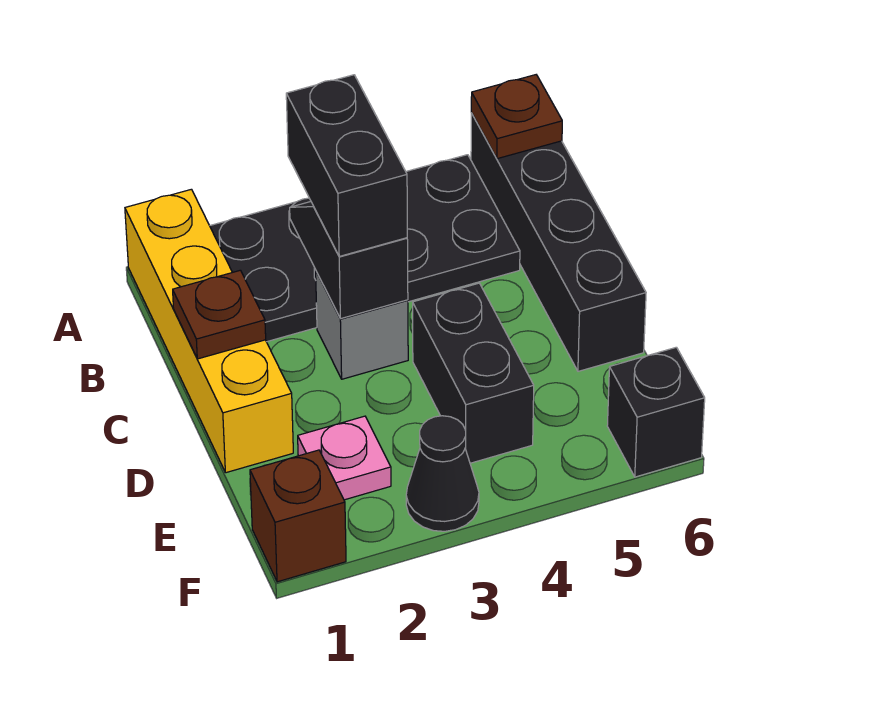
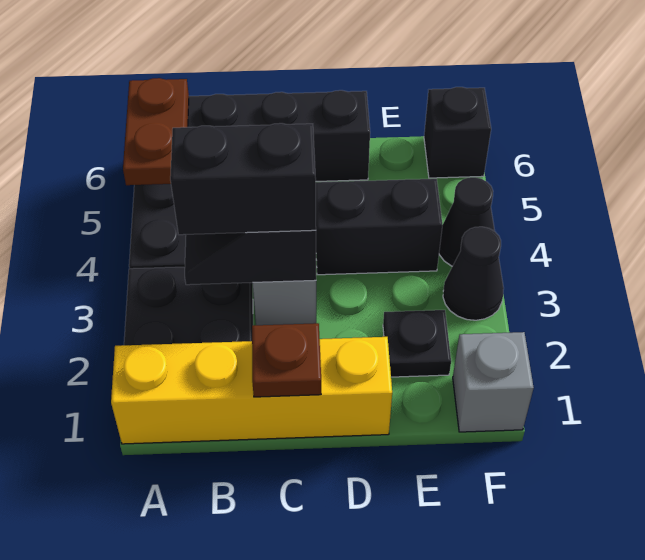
brown plate A6 level 2 -> brown plate A5:A6 level 2
pink plate E2 level 1 -> black plate E2 level 1
brown brick F1 level 1 -> grey brick F1 level 1
none -> black cone F4 level 1

